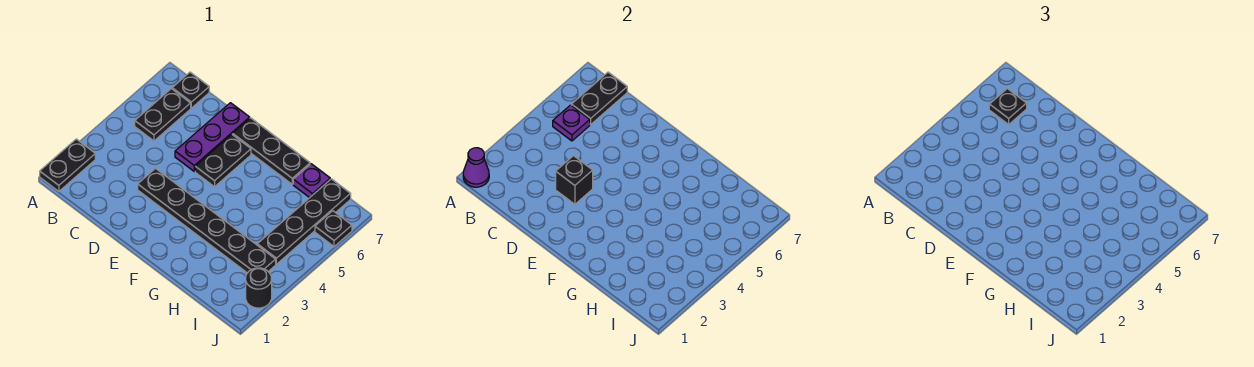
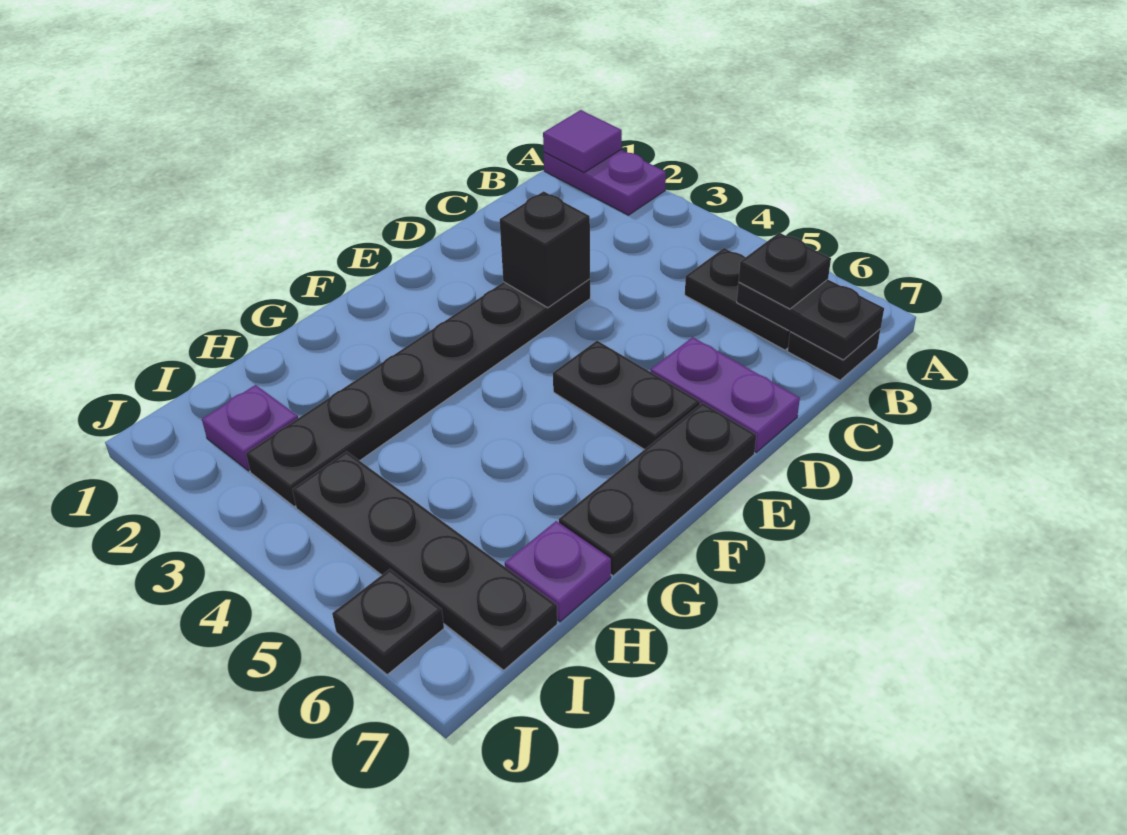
black plate A1:A2 level 1 -> purple plate A1:A2 level 1
purple cone A1 level 2 -> purple tile A1 level 2
purple plate B5 level 2 -> purple plate I2 level 1
purple plate D5:D7 level 1 -> purple plate D6:D7 level 1
black round brick J2 level 1 -> none

